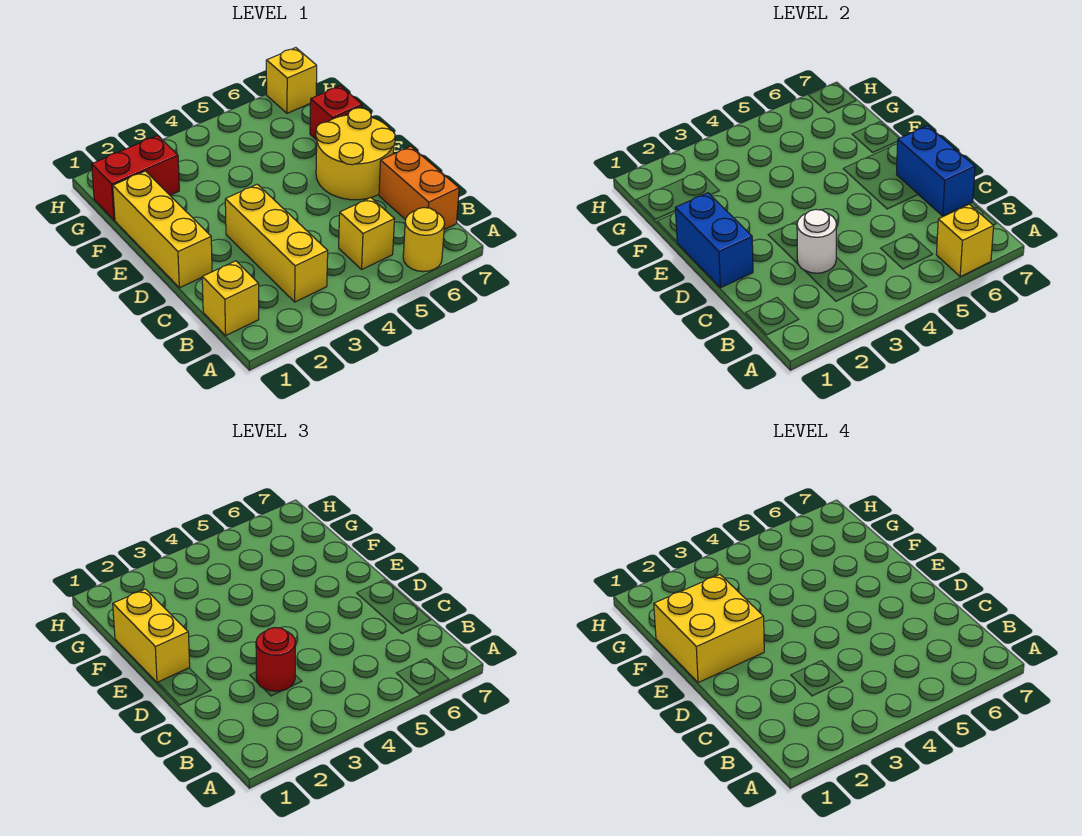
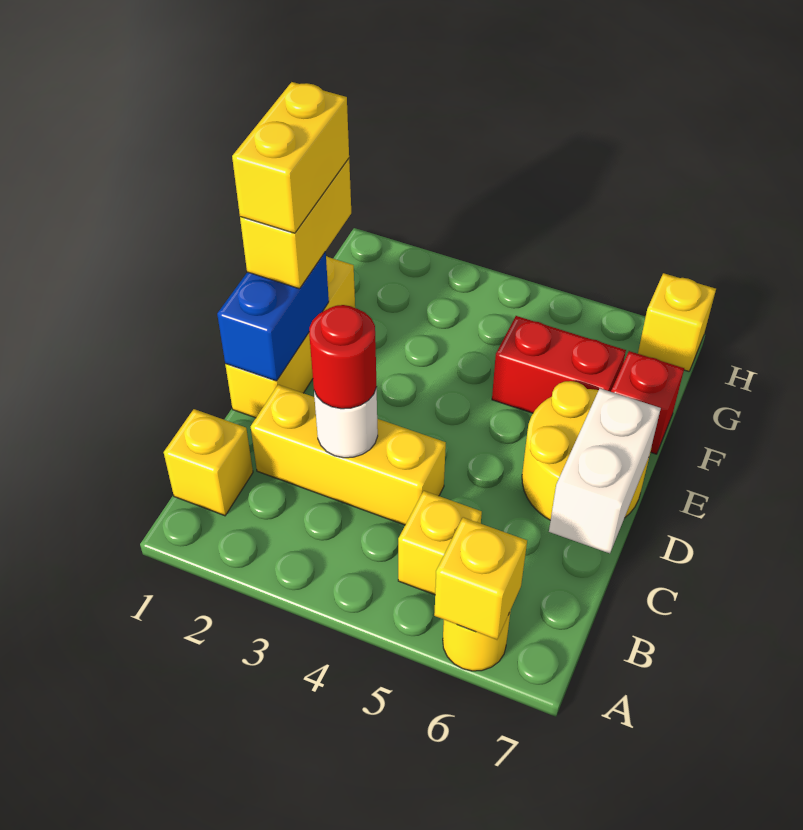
yellow brick B3:D3 level 1 -> yellow brick C2:C4 level 1
orange brick B7:C7 level 1 -> none
blue brick C7:D7 level 2 -> white brick C7:D7 level 2
yellow brick E1:F2 level 4 -> yellow brick E1:F1 level 4
red brick G1:G2 level 1 -> red brick F5:F6 level 1

